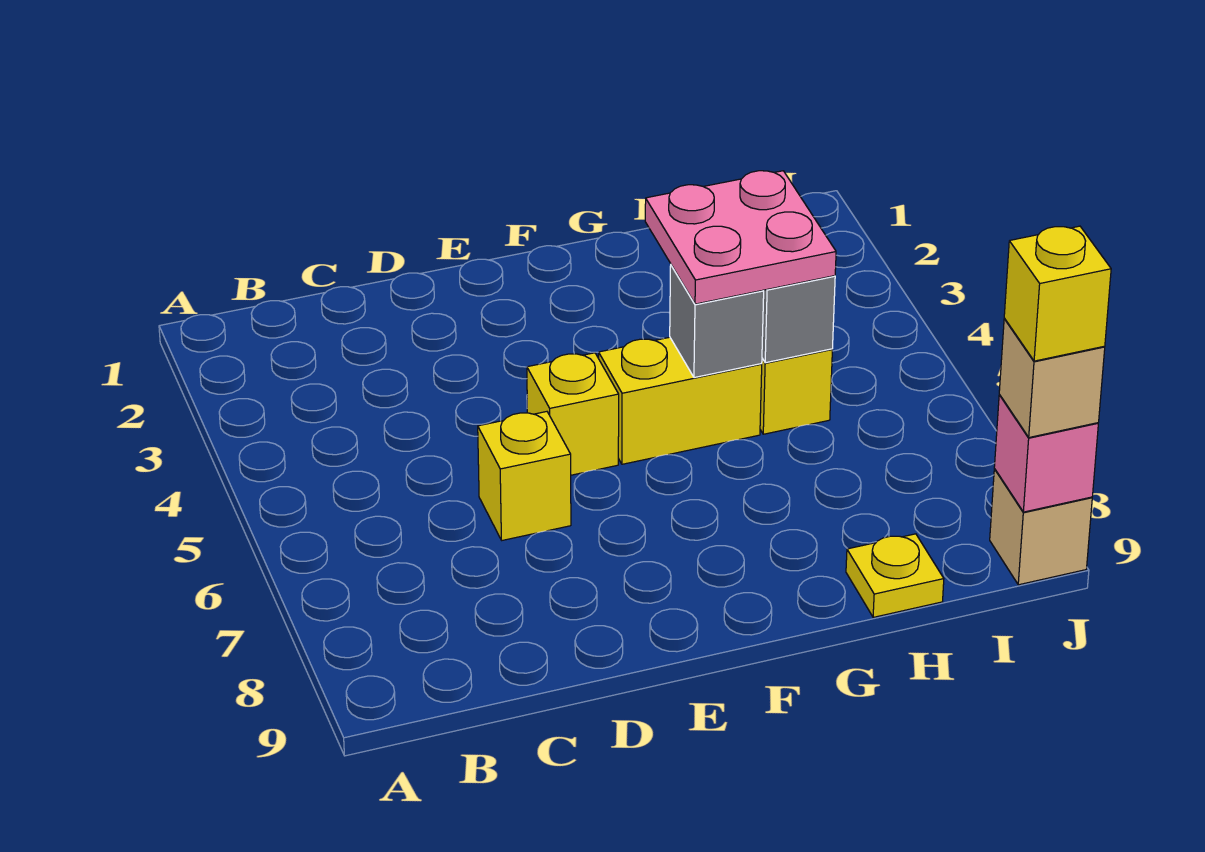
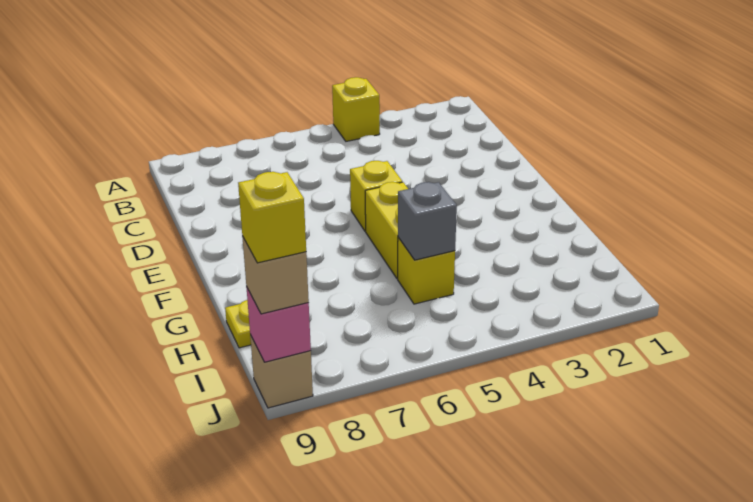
yellow brick D6 level 1 -> yellow brick A4 level 1
pink plate G4:H5 level 3 -> none
grey brick G5 level 2 -> none

